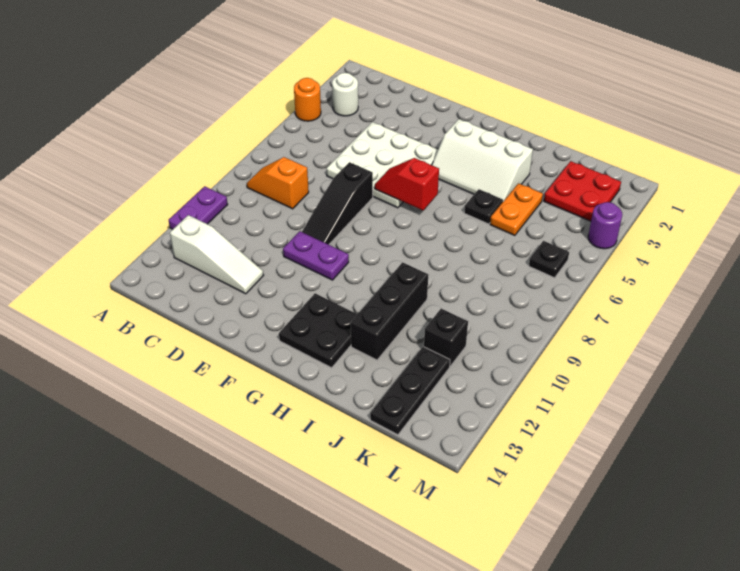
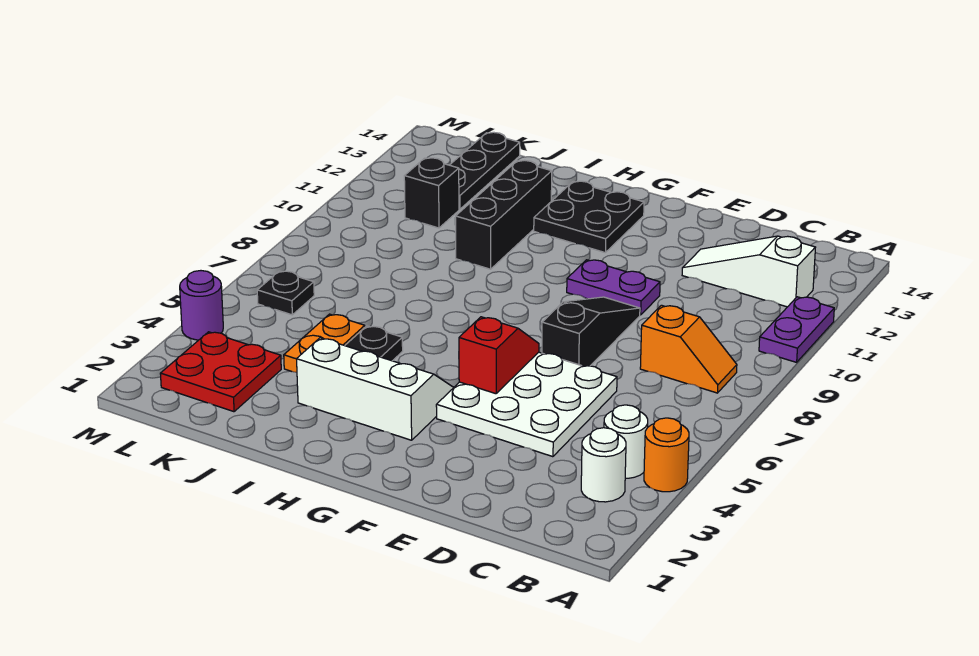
none -> white round brick B4 level 1
red slope F6:G6 level 2 top G -> red slope F5:F6 level 2 top 5

